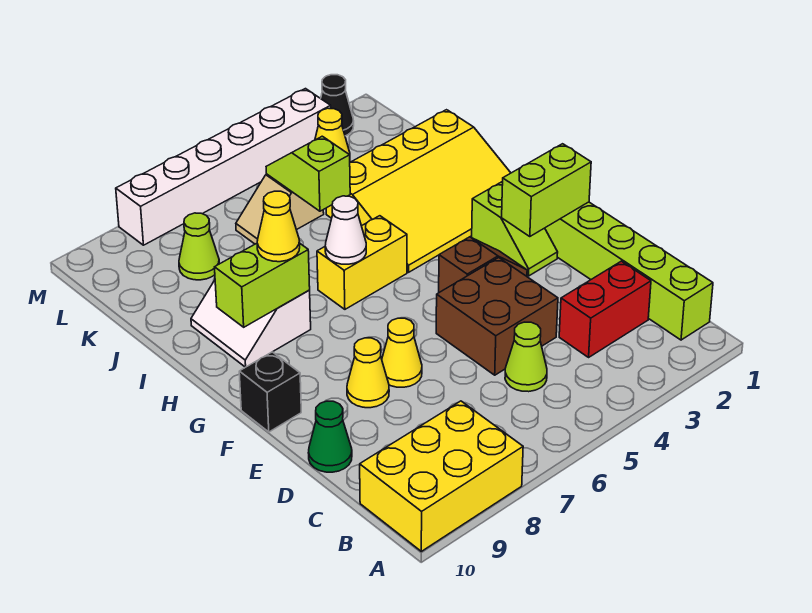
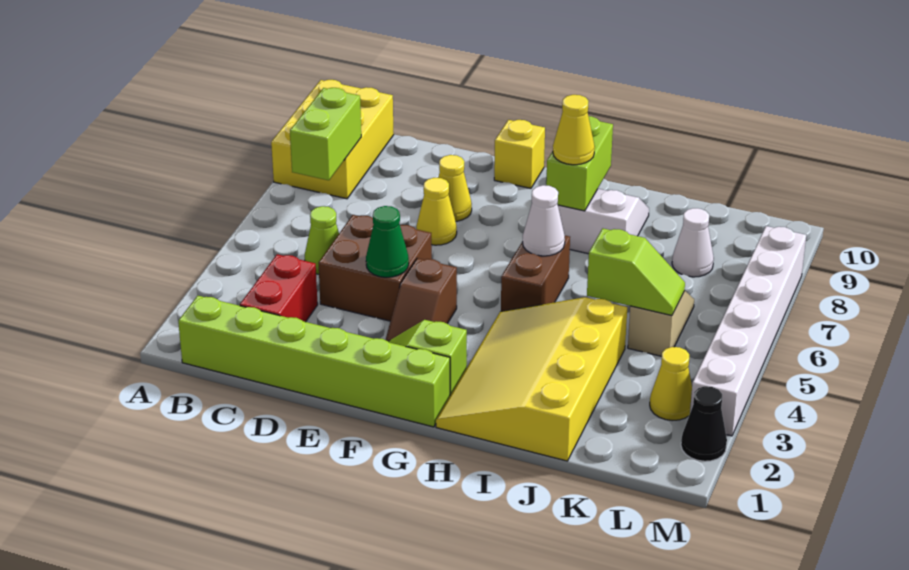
green cone D10 level 1 -> green cone E4 level 2
lime brick F1:F2 level 2 -> lime brick B7:B8 level 2
black brick F10 level 1 -> yellow brick F10 level 1
yellow brick H5:H6 level 1 -> brown brick H5:H6 level 1
lime cone K8 level 1 -> white cone K8 level 1

